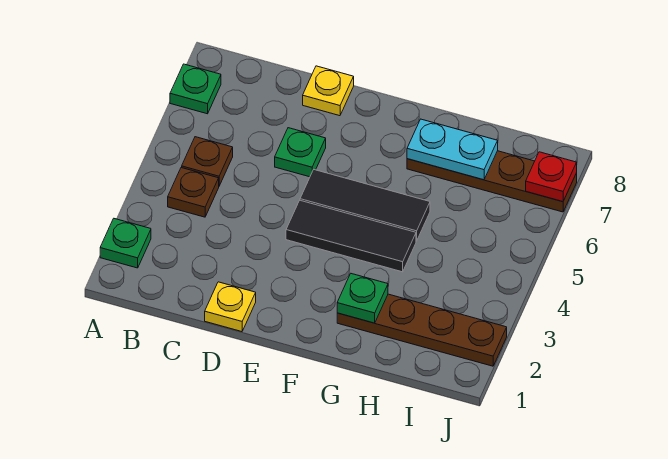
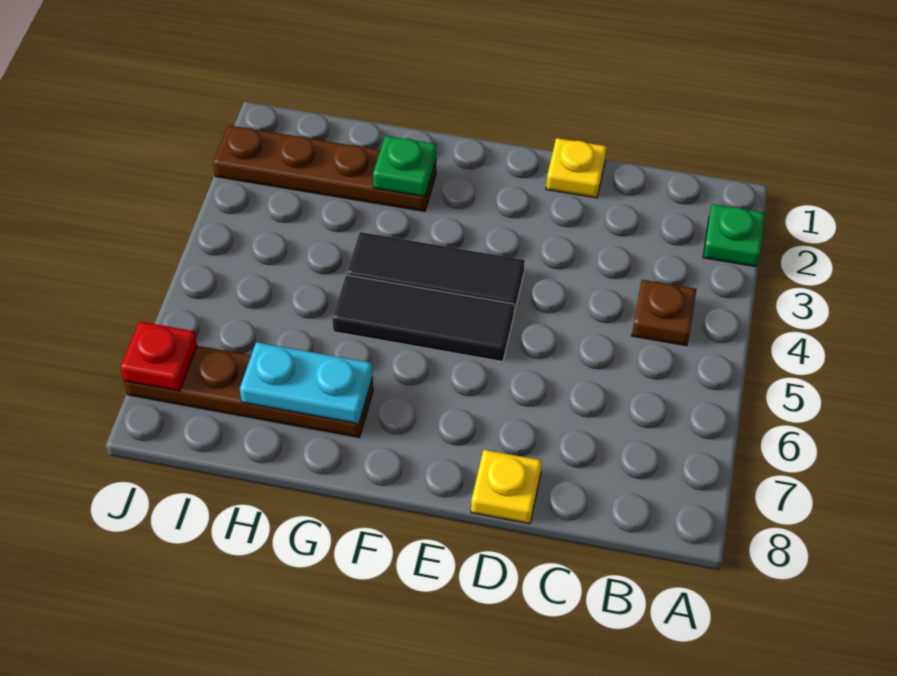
green plate A7 level 1 -> none
brown plate B5 level 1 -> none
green plate D6 level 1 -> none

